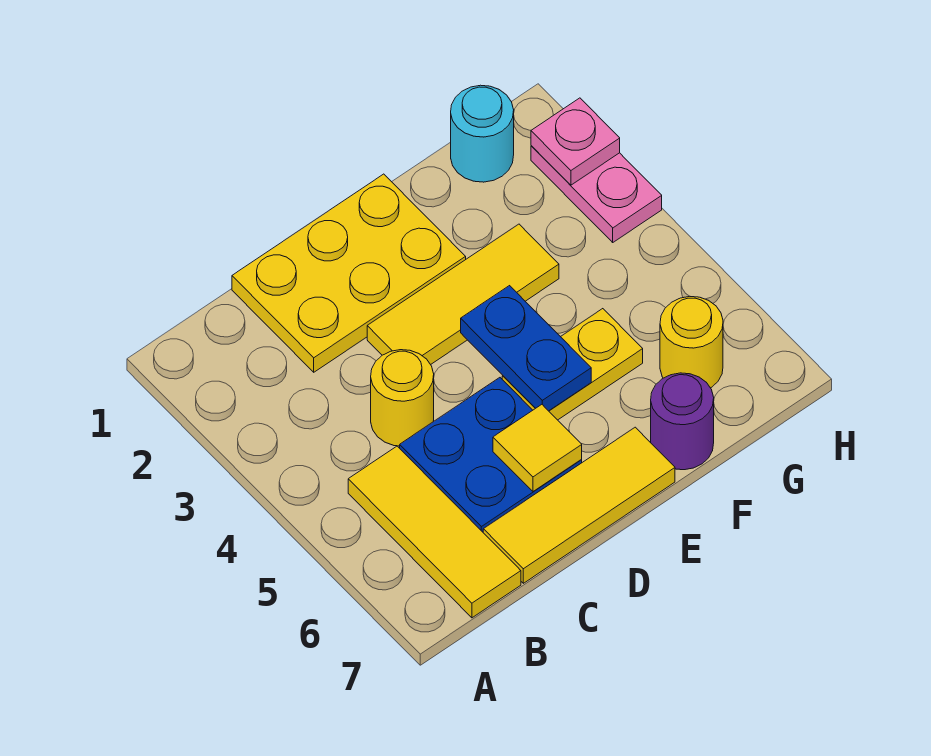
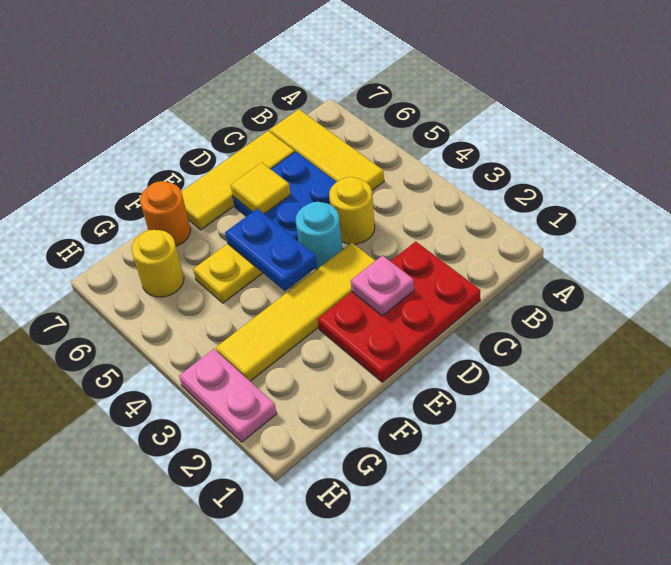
yellow plate C1:E2 level 1 -> red plate C1:E2 level 1
yellow tile D3:F3 level 1 -> yellow tile D3:G3 level 1
purple round brick F7 level 1 -> orange round brick F7 level 1
cyan round brick G1 level 1 -> cyan round brick D4 level 1
pink plate H2 level 2 -> pink plate D2 level 2

